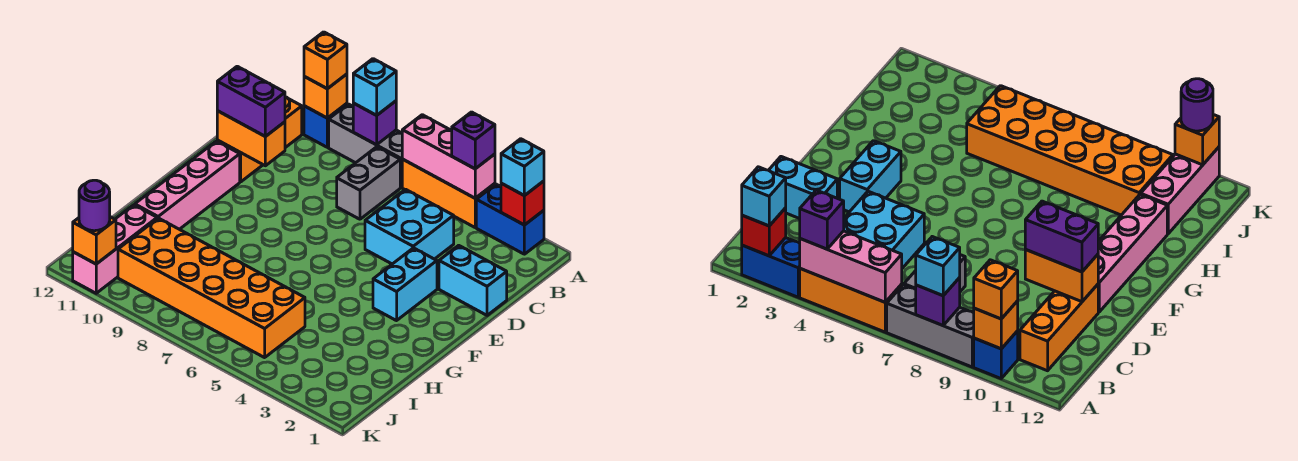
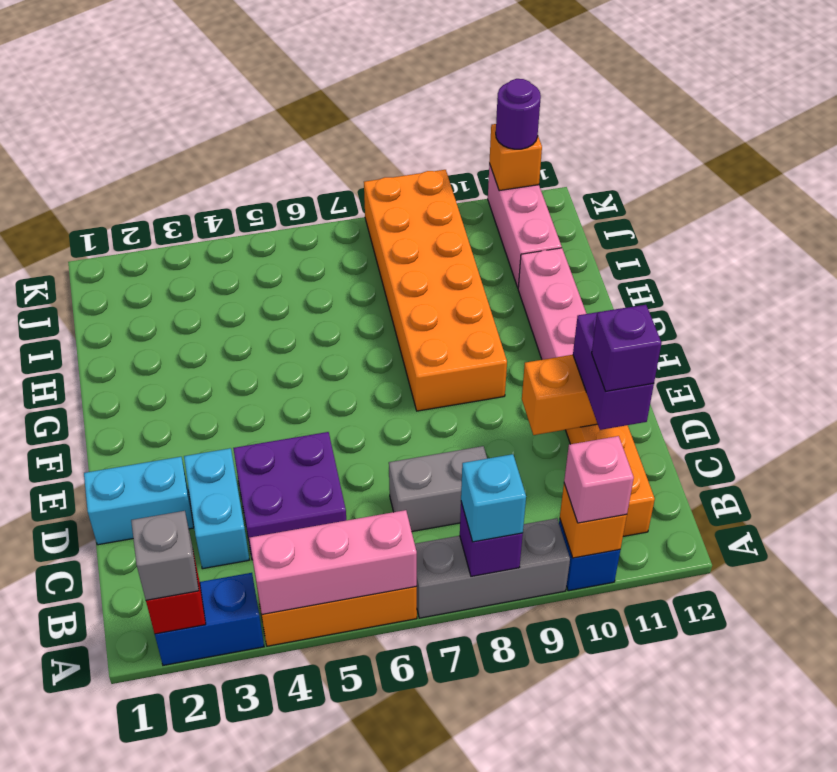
cyan brick A2 level 3 -> grey brick A2 level 3
purple brick A4 level 3 -> purple brick C11 level 4
orange brick A10 level 3 -> pink brick A10 level 3
grey brick B7:C7 level 1 -> grey brick C7:C8 level 1
cyan brick C4:D5 level 1 -> purple brick C4:D5 level 1
purple brick D10:D11 level 3 -> purple brick C11:D11 level 3
cyan brick E3:F3 level 1 -> cyan brick C3:D3 level 1
orange brick I5:J10 level 1 -> orange brick F8:K9 level 1

